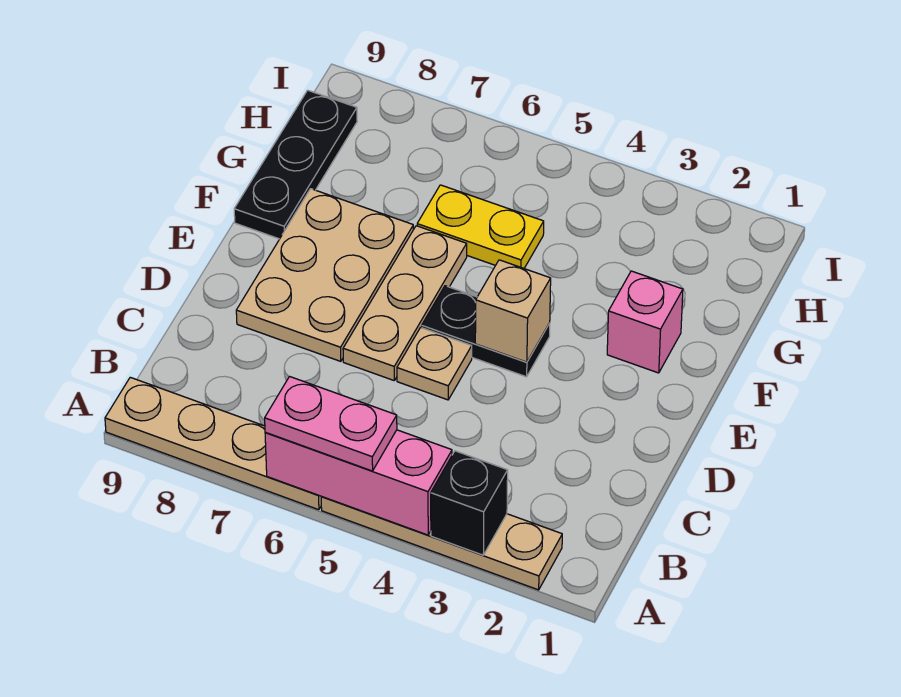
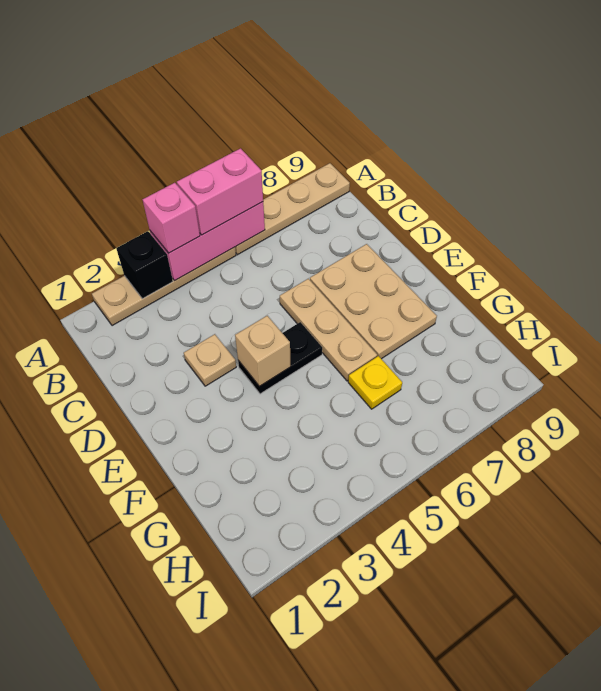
pink plate A5:A6 level 3 -> pink brick A5:A6 level 3
tan plate D5 level 1 -> tan plate D3 level 1
pink brick F2 level 1 -> pink brick A4 level 3
black plate F9:H9 level 1 -> none
yellow plate G5:G6 level 1 -> yellow plate G6 level 1

